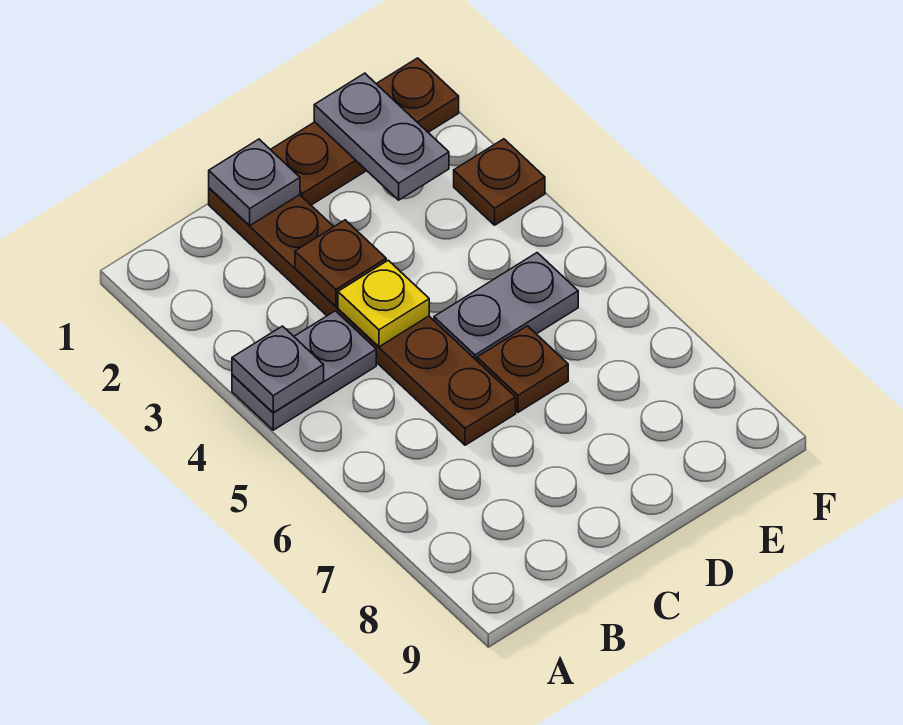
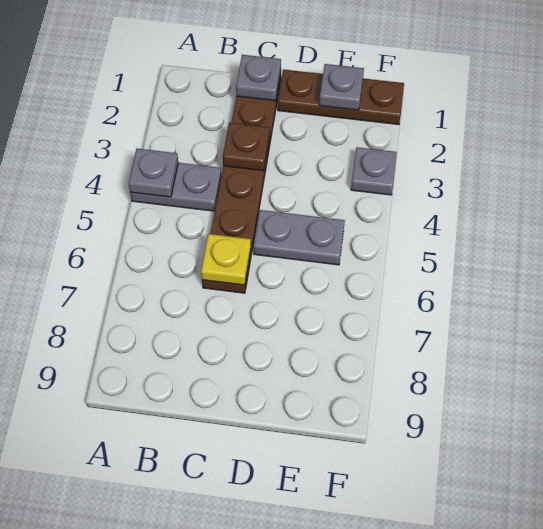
yellow plate C4 level 2 -> yellow plate C6 level 2
brown plate D6 level 1 -> none
grey plate E1:E2 level 2 -> grey plate E1 level 2
brown plate F3 level 1 -> grey plate F3 level 1

